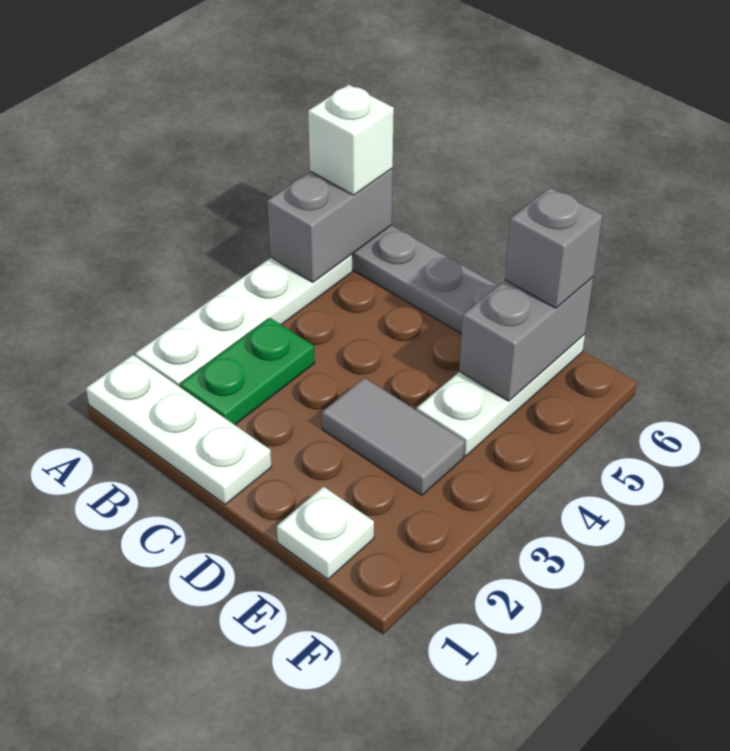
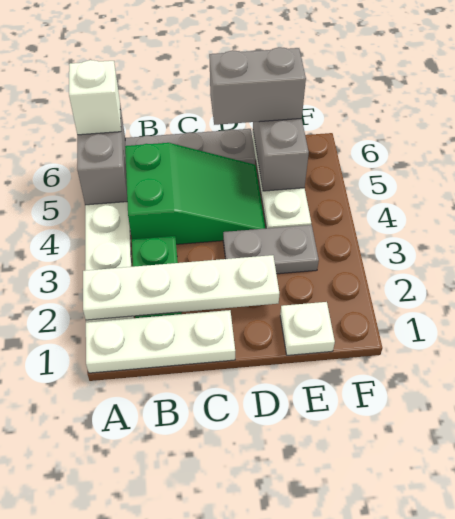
none -> white plate A2:D2 level 2
none -> green slope B4:D5 level 1 top B
grey tile D3:E3 level 1 -> grey plate D3:E3 level 1
grey brick E6 level 3 -> grey brick D6:E6 level 3

